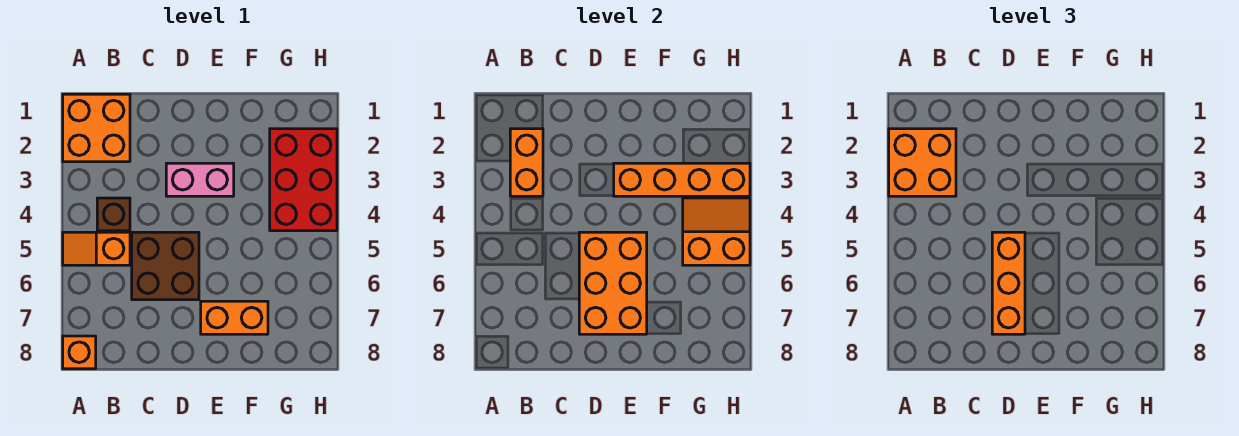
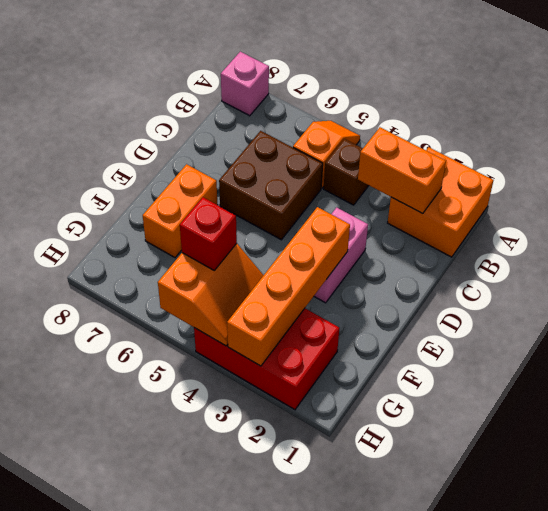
orange brick A2:B3 level 3 -> none
orange brick A8 level 1 -> pink brick A8 level 1
orange brick D5:E7 level 2 -> none
orange brick D5:D7 level 3 -> none
none -> red brick G5 level 3

